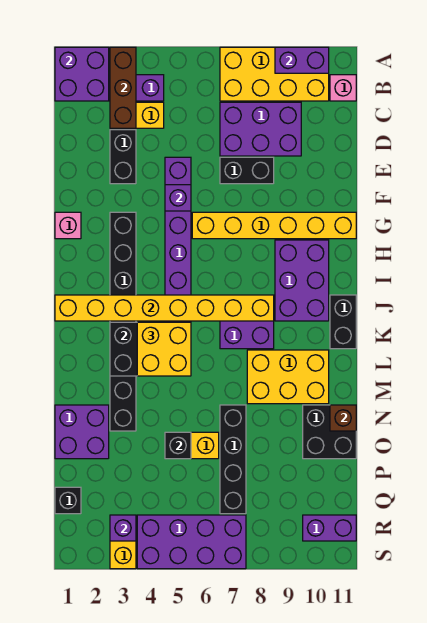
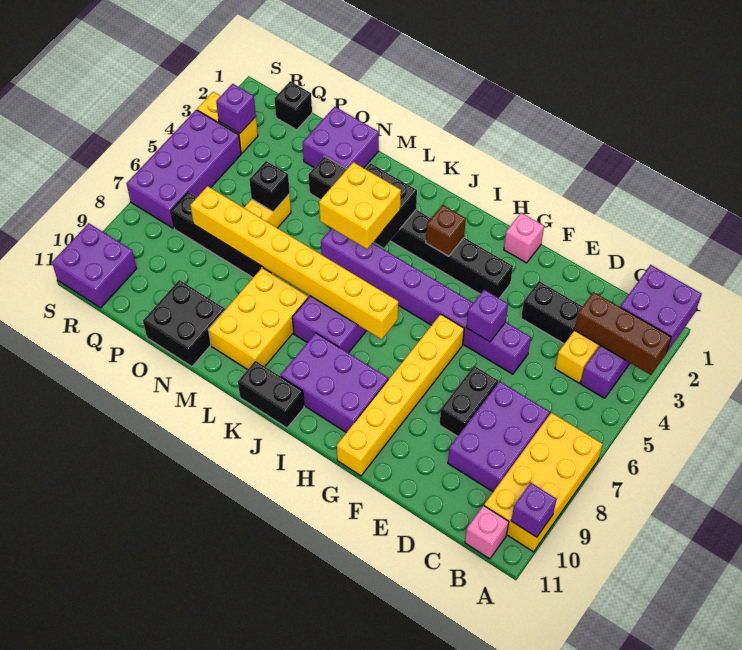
purple brick A9:A10 level 2 -> purple brick A10 level 2
yellow brick J1:J8 level 2 -> yellow brick I7:P7 level 2
brown brick N11 level 2 -> brown brick I3 level 2
purple brick R10:R11 level 1 -> purple brick R10:S11 level 1

